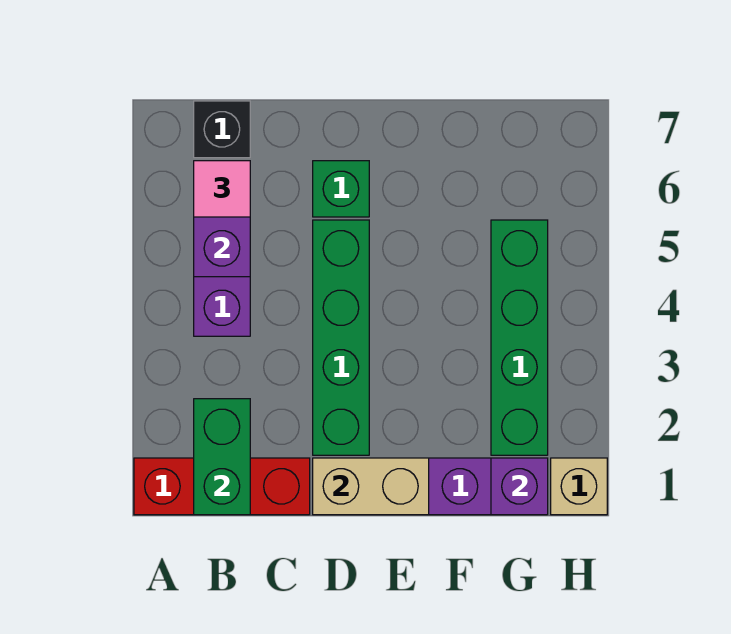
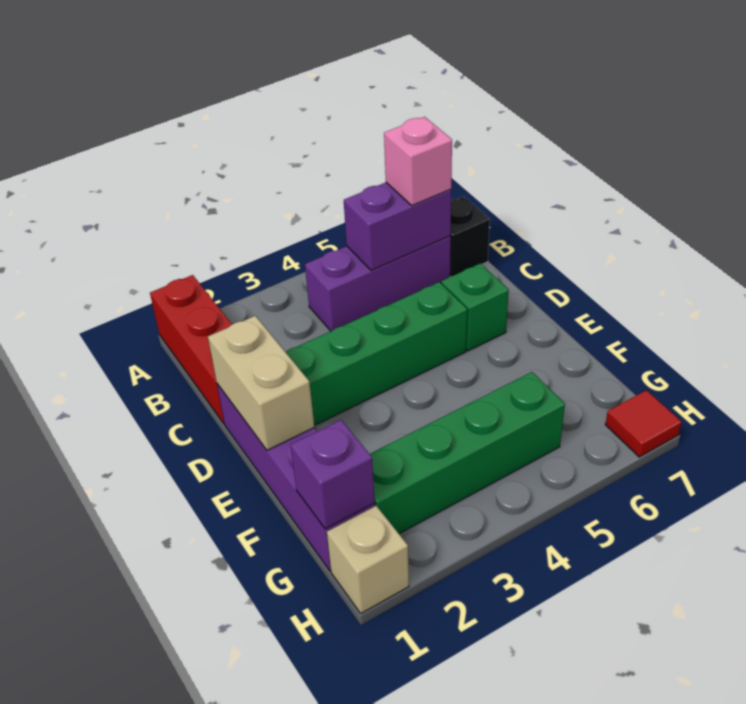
green brick B1:B2 level 2 -> none
pink tile B6 level 3 -> pink brick B6 level 3
none -> red tile H7 level 1

